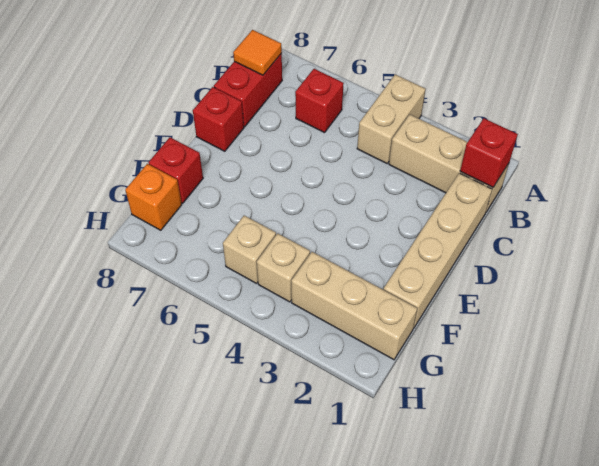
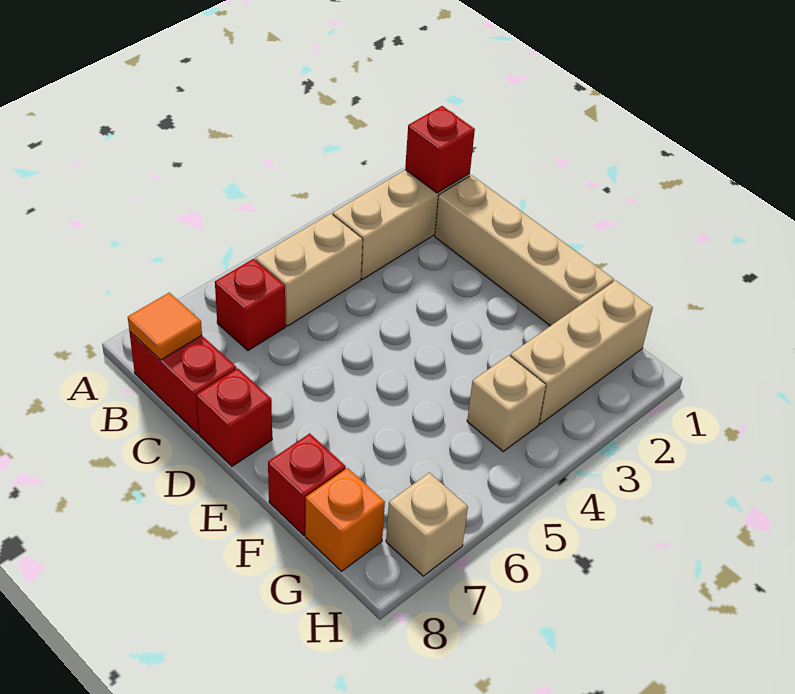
tan brick A4:B4 level 1 -> tan brick B4:B5 level 1
tan brick G5 level 1 -> tan brick H7 level 1

